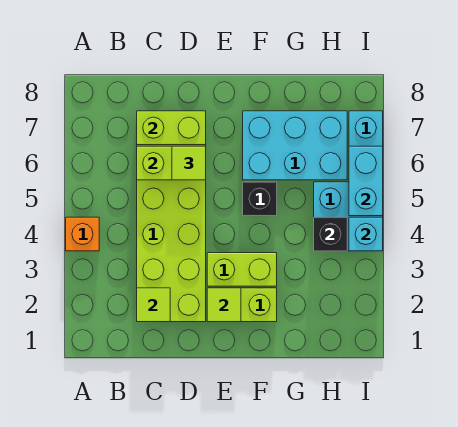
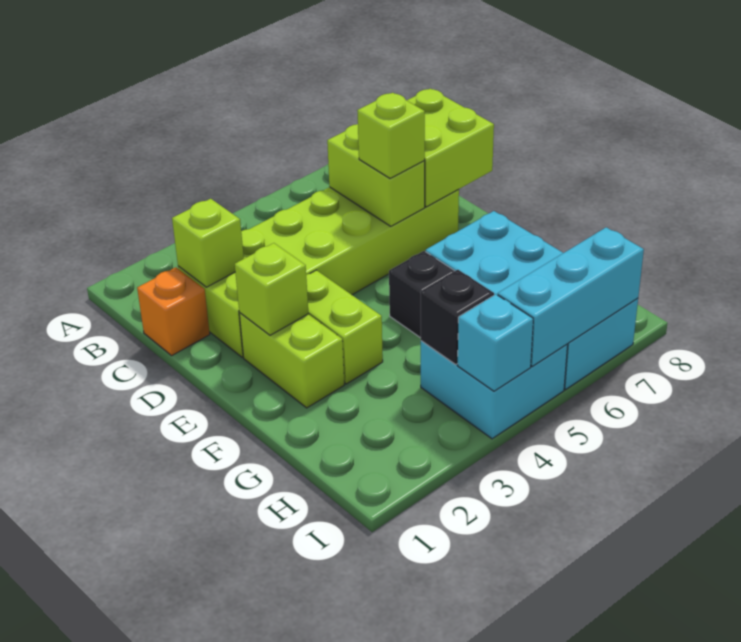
orange brick A4 level 1 -> orange brick C1 level 1
lime tile C2 level 2 -> lime brick C2 level 2
lime brick C7:D7 level 2 -> lime brick C7:D8 level 2
lime tile D6 level 3 -> lime brick D6 level 3
lime tile E2 level 2 -> lime brick E2 level 2
cyan brick I5:I6 level 2 -> cyan brick I5:I7 level 2

